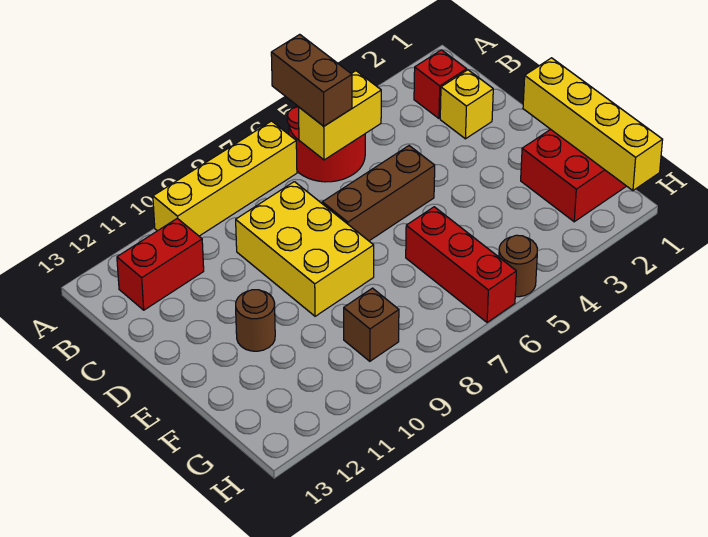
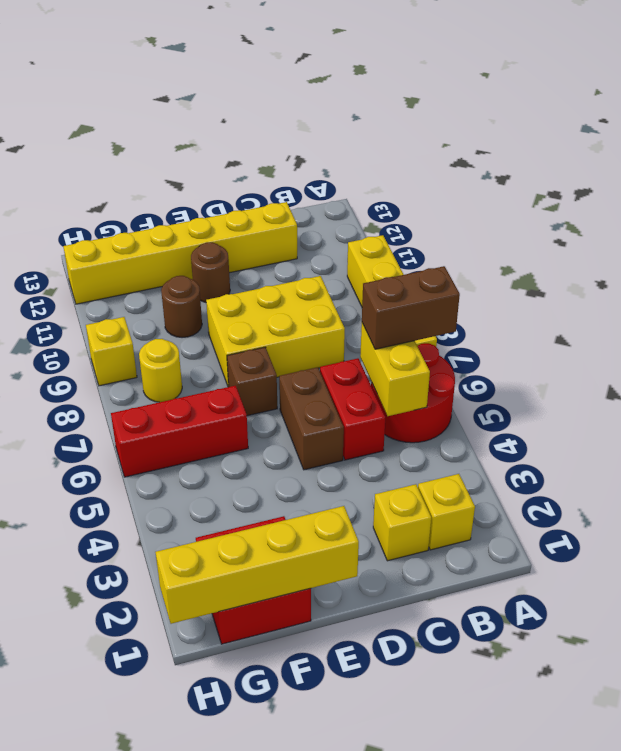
red brick B2 level 1 -> yellow brick B2 level 1
red brick B11:B12 level 1 -> red brick C5:C6 level 1
none -> yellow brick C12:H12 level 1
brown brick D5:D7 level 1 -> brown brick D5:D6 level 1
none -> yellow round brick G8 level 1
brown brick G9 level 1 -> brown brick E7 level 1
brown round brick H5 level 1 -> brown round brick F10 level 1
none -> yellow brick H9 level 1

